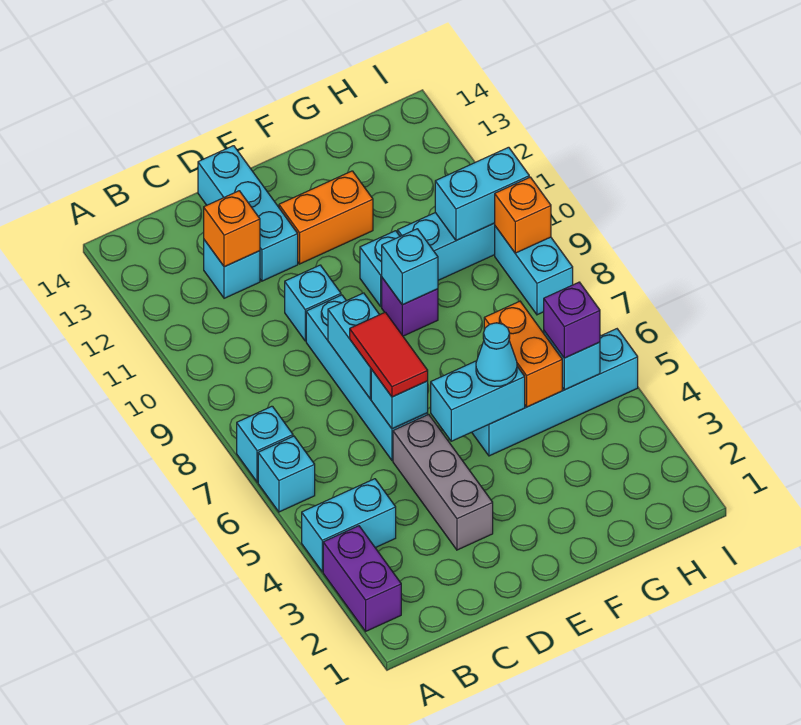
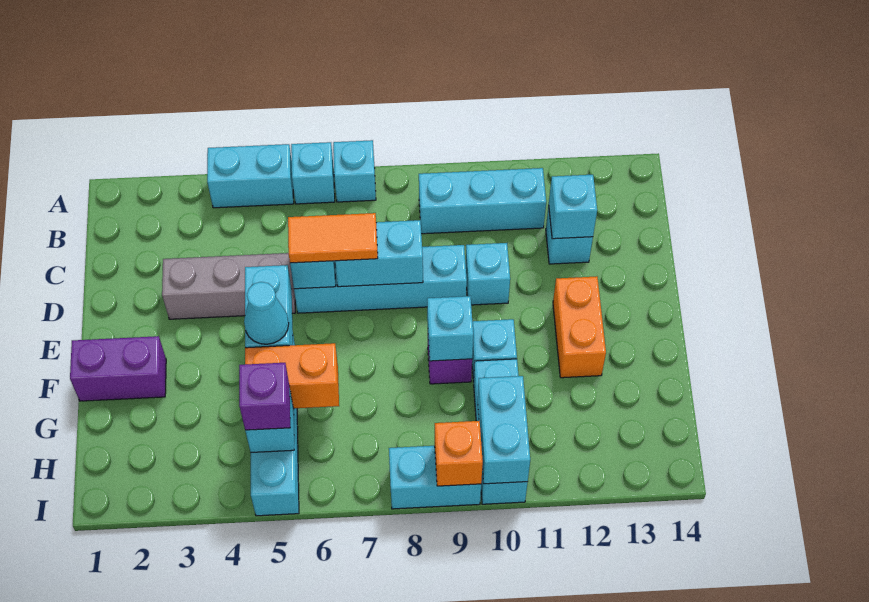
purple brick A2:A3 level 1 -> purple brick F1:F2 level 1
cyan brick A4:B4 level 1 -> cyan brick A4:A5 level 1
orange brick C12 level 2 -> cyan brick C12 level 2
red tile D6:D7 level 3 -> orange tile D6:D7 level 3
cyan brick D12:D14 level 1 -> cyan brick B9:B11 level 1

